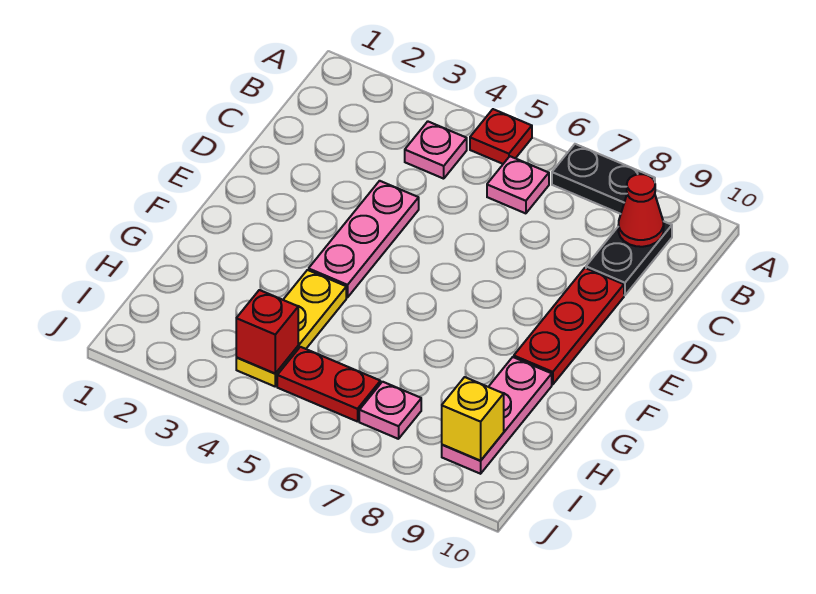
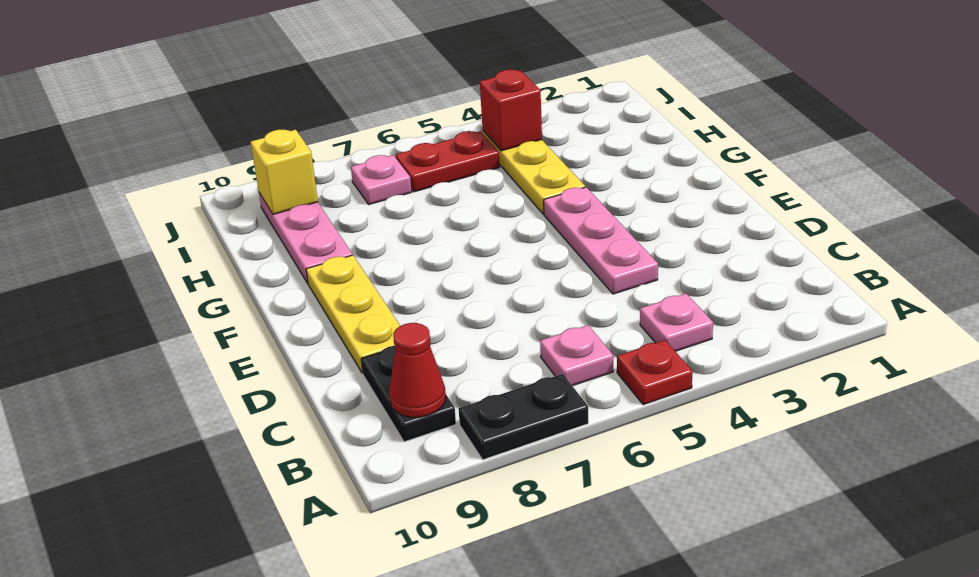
red plate D9:F9 level 1 -> yellow plate D9:F9 level 1

